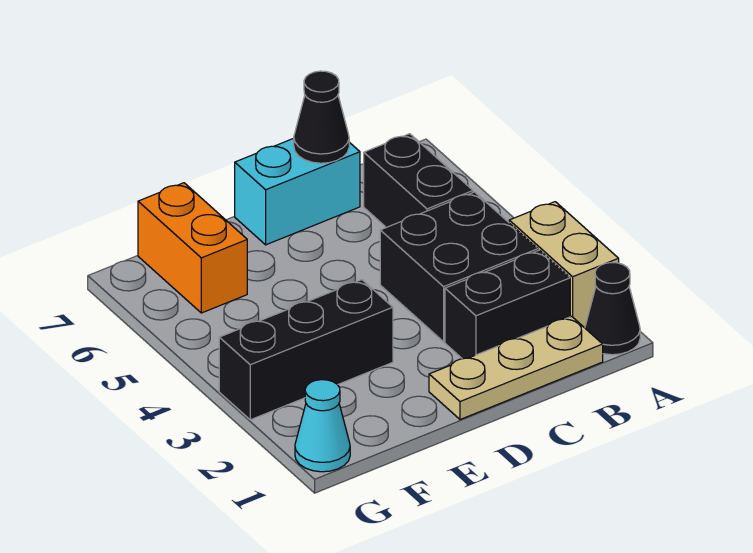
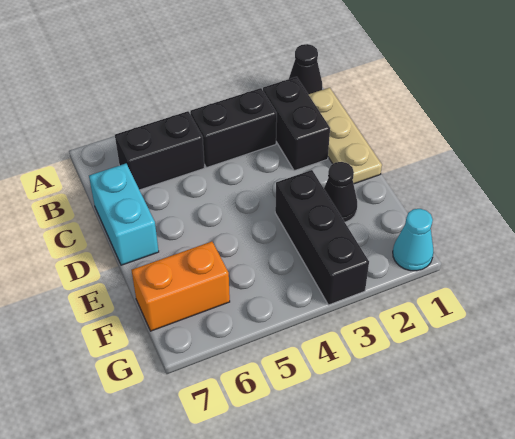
tan brick A2:A3 level 1 -> none
black brick B3:C4 level 1 -> black brick B3:B4 level 1
black cone C7 level 2 -> black cone E2 level 1

